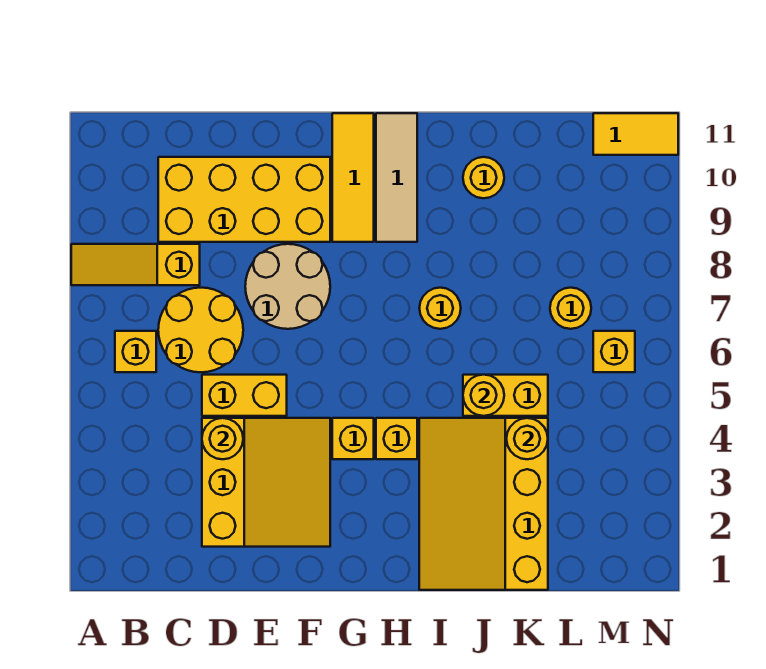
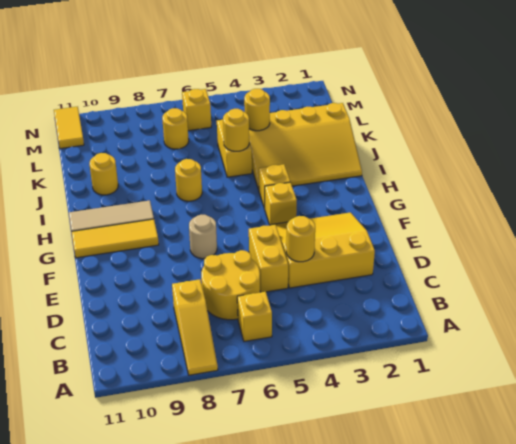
yellow brick C9:F10 level 1 -> none
tan round brick E7:F8 level 1 -> tan round brick F7 level 1

